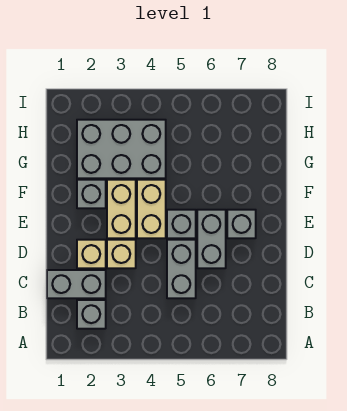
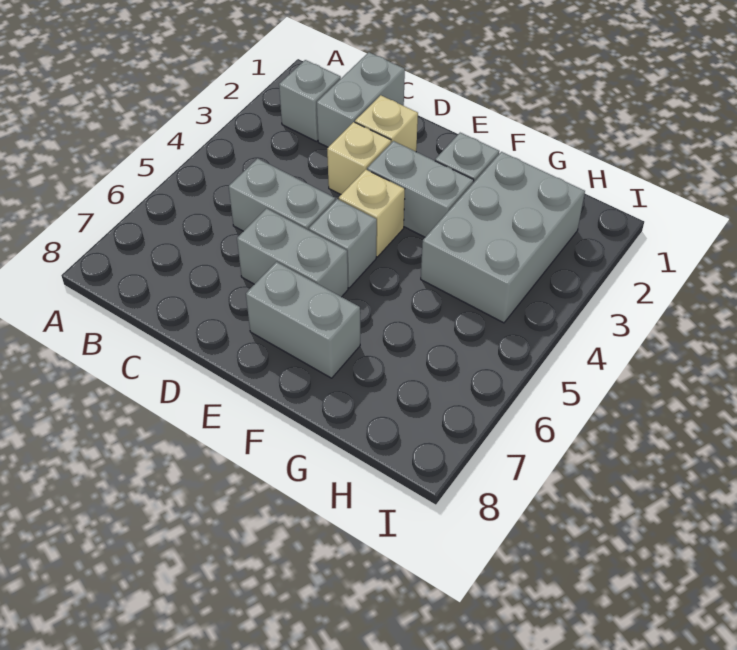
tan brick E3:F3 level 1 -> grey brick E3:F3 level 1
tan brick E4:F4 level 1 -> tan brick E4 level 1
grey brick E7 level 1 -> grey brick E7:F7 level 1

